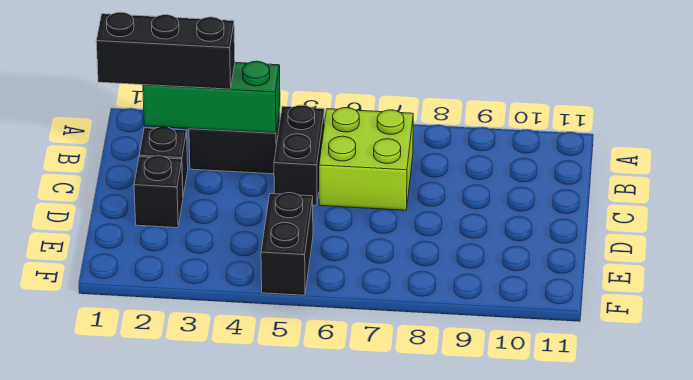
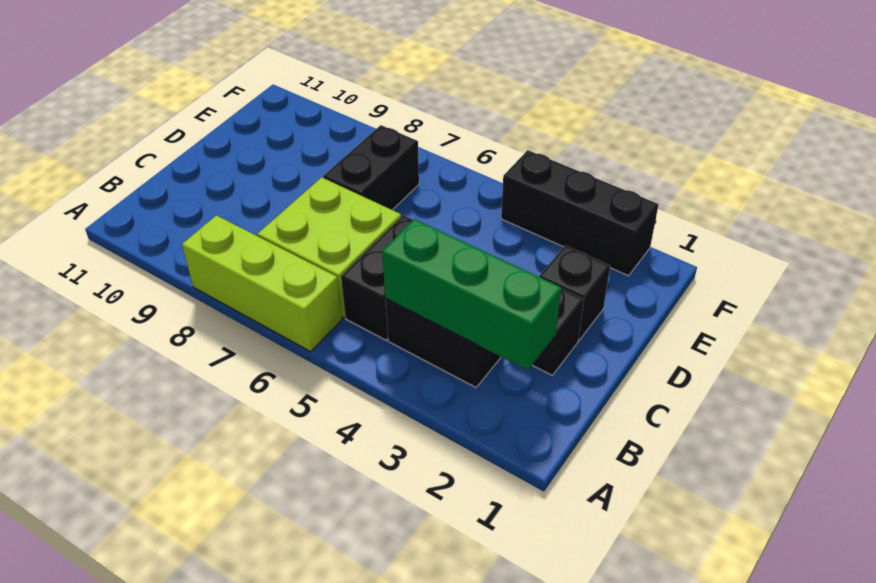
none -> lime brick A6:A8 level 1
black brick B1:B3 level 3 -> black brick F2:F4 level 1
black brick E5:F5 level 1 -> black brick D7:E7 level 1

